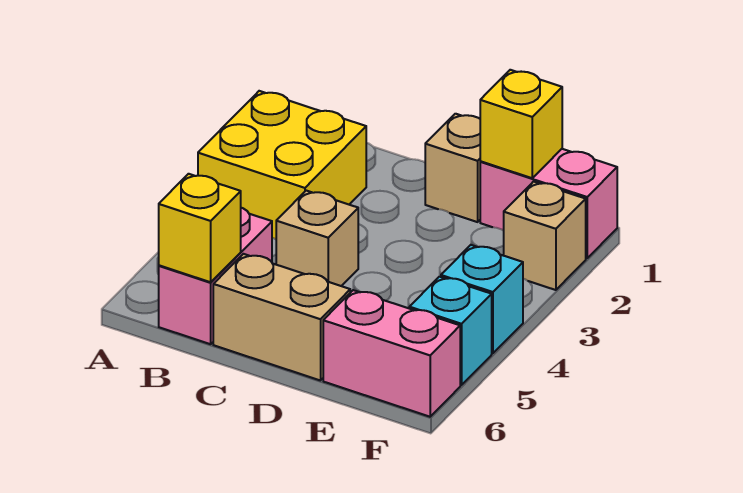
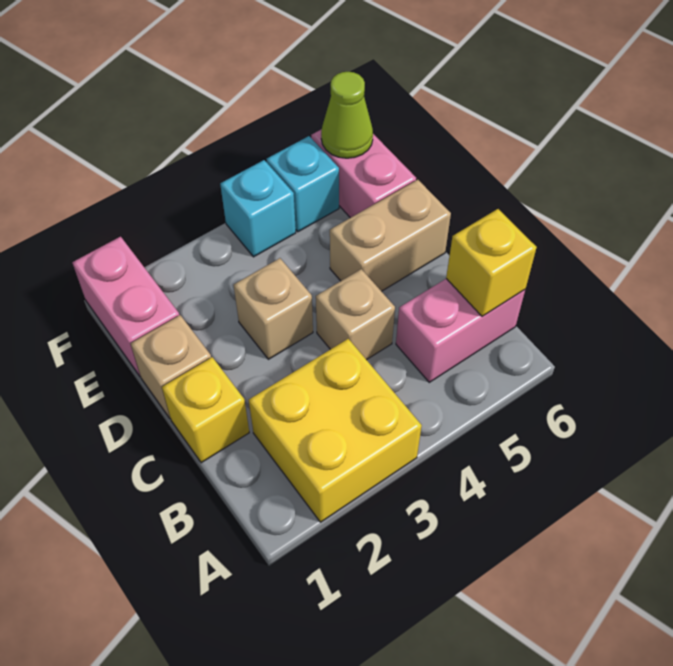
tan brick C6:D6 level 1 -> tan brick D5:D6 level 1
yellow brick E1 level 2 -> yellow brick C1 level 1
tan brick F2 level 1 -> tan brick D3 level 1
none -> lime cone F6 level 2

